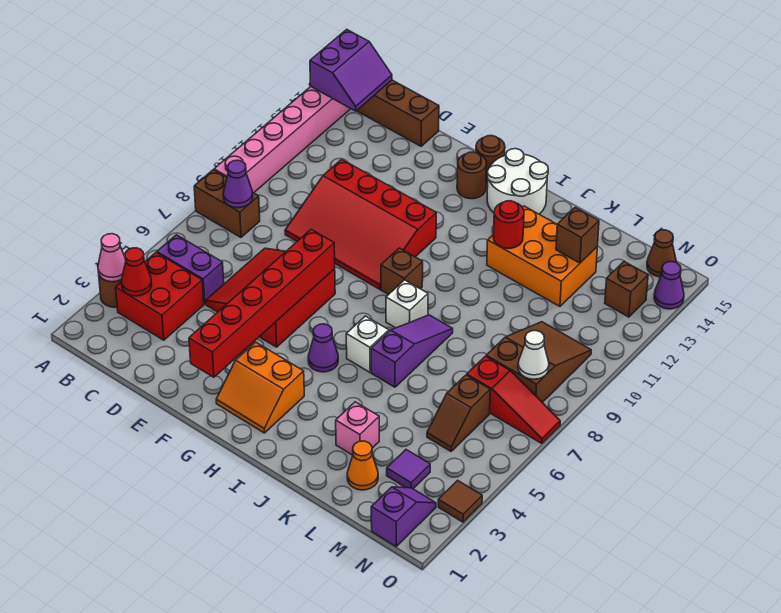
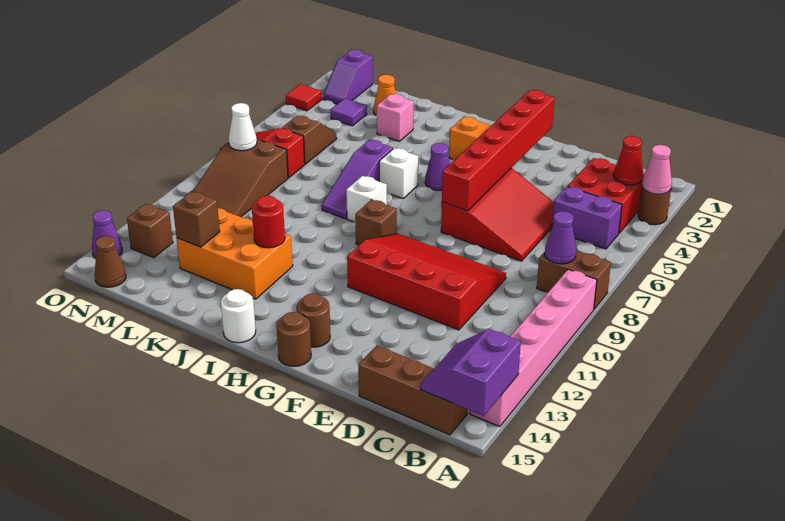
white round brick H14:I15 level 1 -> white round brick I15 level 1
brown tile O3 level 1 -> red tile O3 level 1

